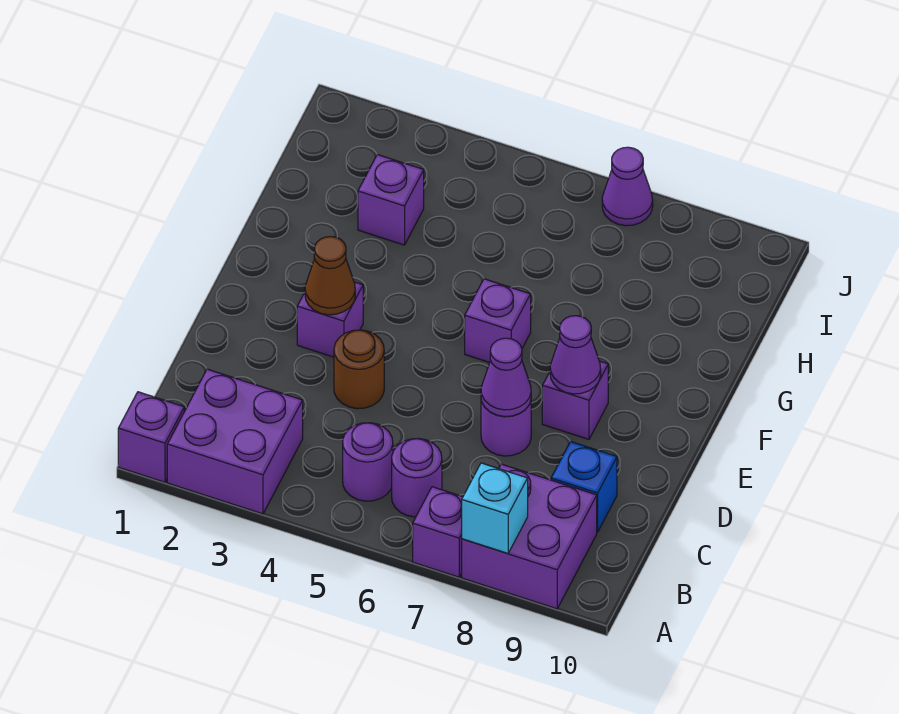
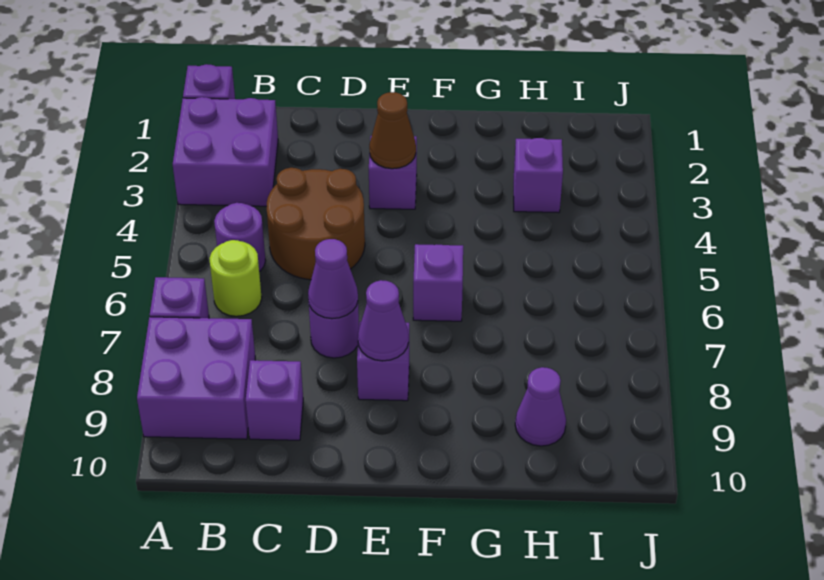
cyan brick A8 level 2 -> none
purple round brick B6 level 1 -> lime round brick B6 level 1
blue brick C9 level 1 -> purple brick C9 level 1
brown round brick D4 level 1 -> brown round brick C4:D5 level 1
purple cone J7 level 1 -> purple cone H9 level 1

